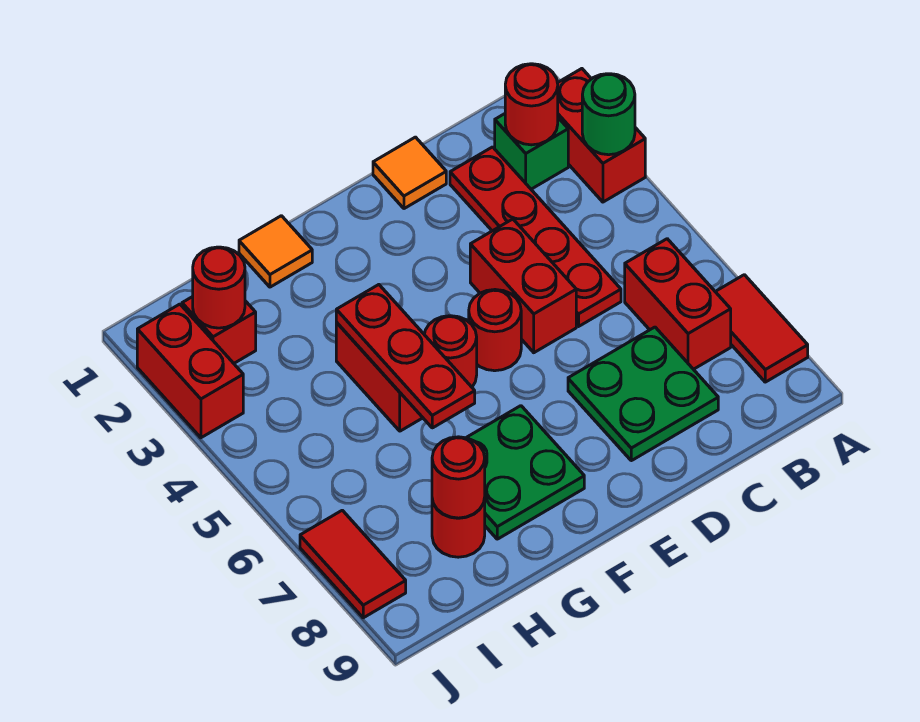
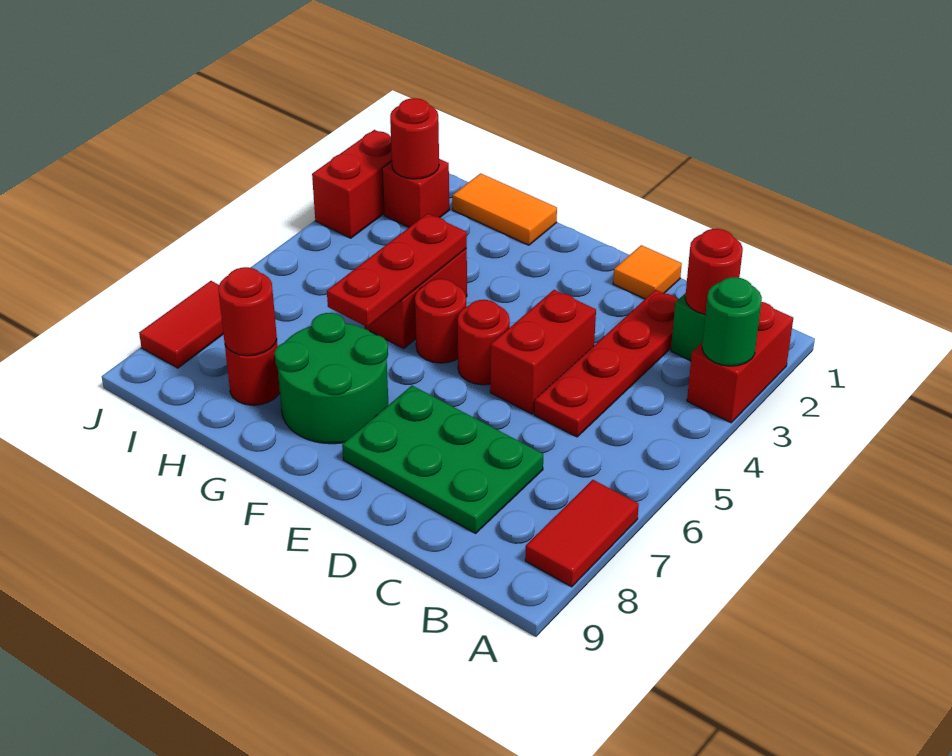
red brick B6:B7 level 1 -> none
green plate C7:D8 level 1 -> green plate C7:E8 level 1
green plate F7:G8 level 1 -> green round brick F7:G8 level 1
orange tile G1 level 1 -> orange tile G1:H1 level 1

